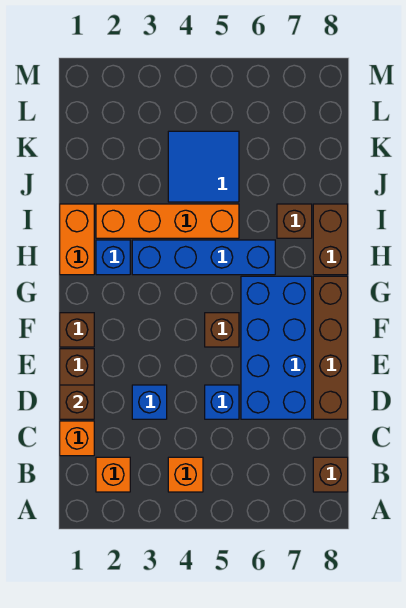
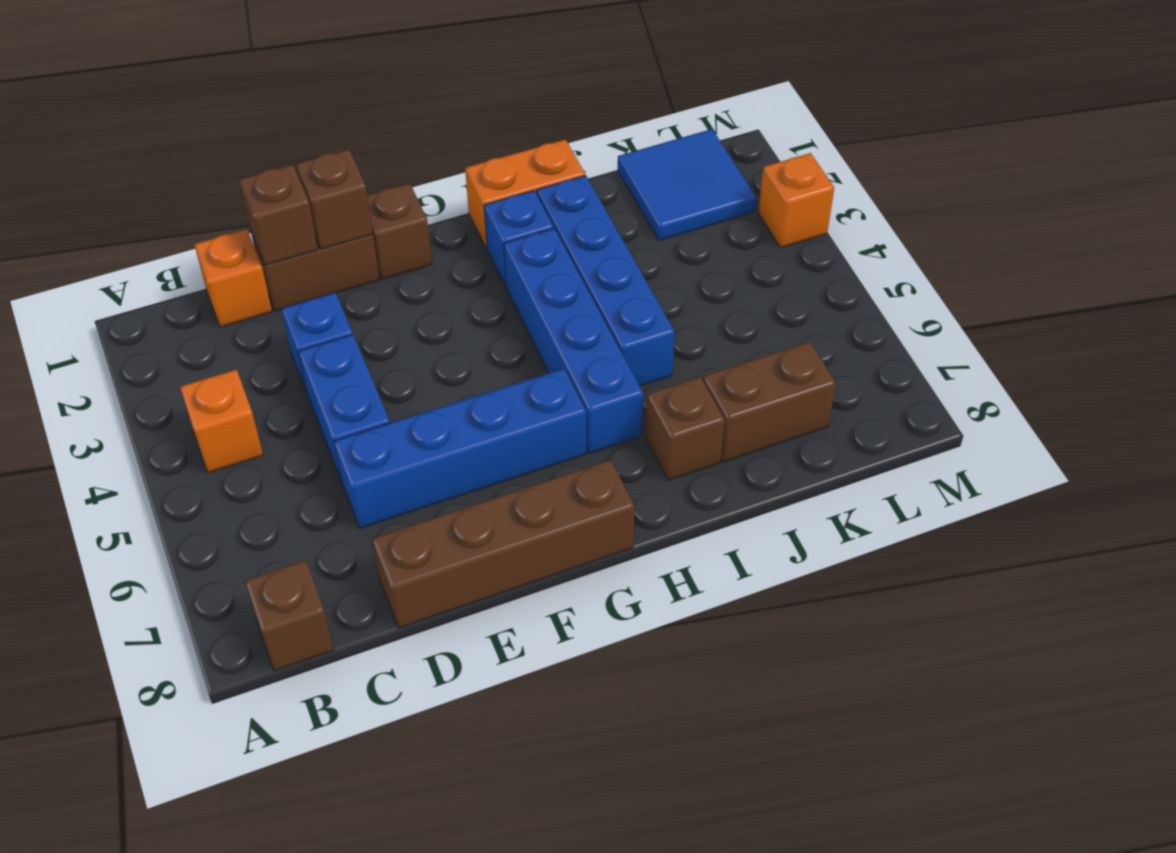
orange brick B2 level 1 -> orange brick M3 level 1
blue brick D5 level 1 -> blue brick D4:D5 level 1
blue brick D6:G7 level 1 -> blue brick D6:G6 level 1
brown brick F5 level 1 -> brown brick E1 level 2
brown brick H8:I8 level 1 -> brown brick J7:K7 level 1
orange brick I2:I5 level 1 -> blue brick I2:I5 level 1
blue tile J4:K5 level 1 -> blue tile K1:L2 level 1

